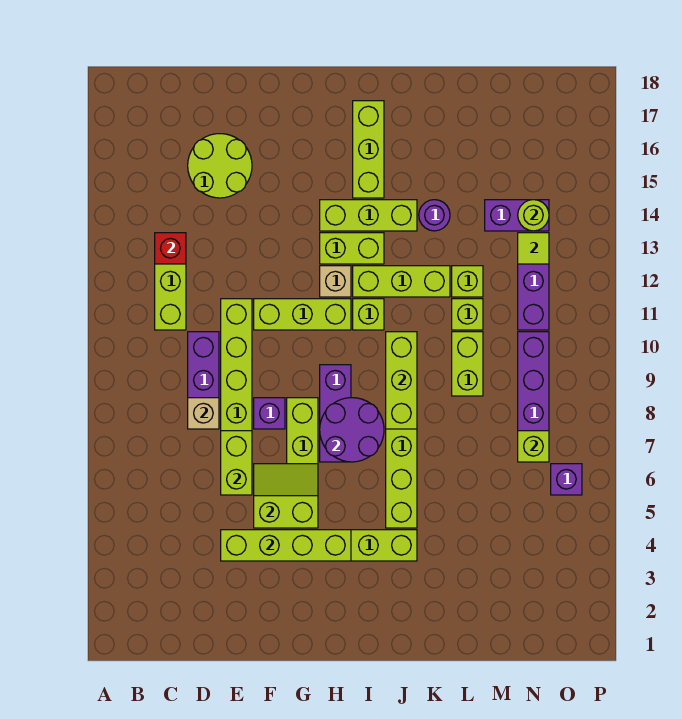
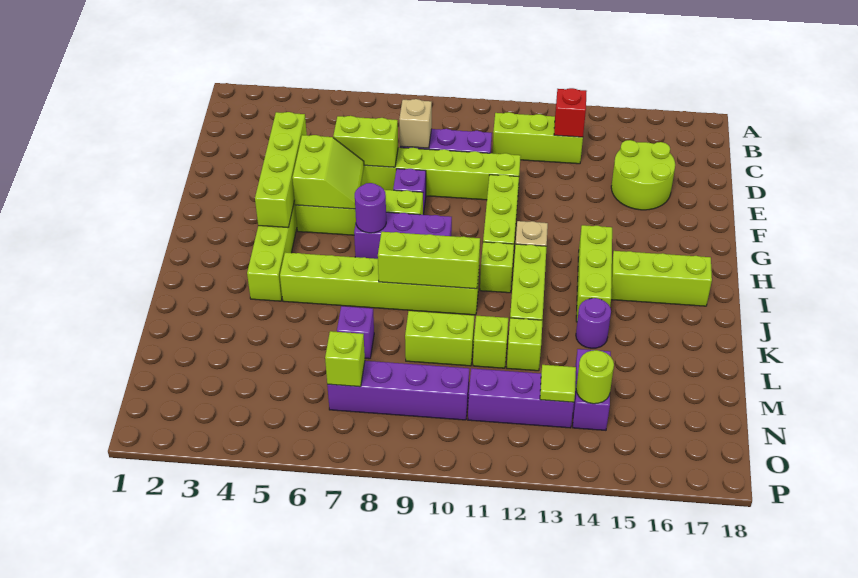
purple round brick H7:I8 level 2 -> purple round brick H7 level 2
lime brick H13:I13 level 1 -> none
purple brick O6 level 1 -> purple brick L7 level 1

